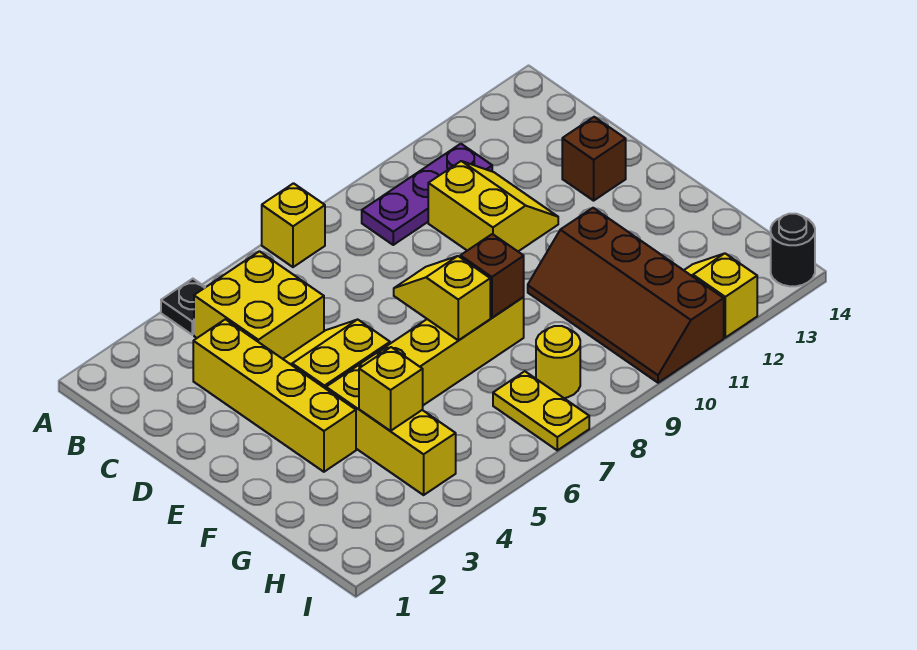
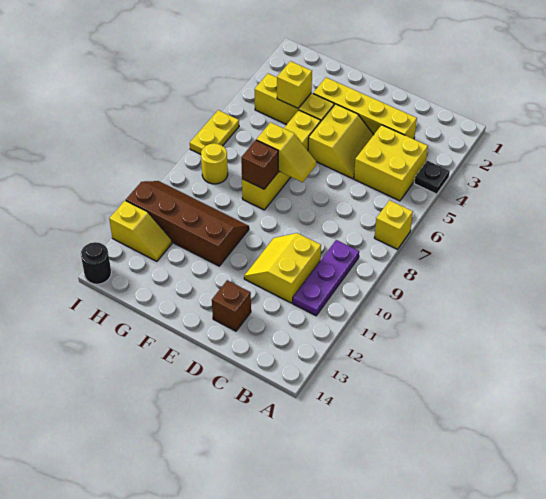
yellow slope C10:D11 level 1 top 10 -> yellow slope C10:D11 level 1 top C
yellow plate H7:I7 level 1 -> yellow plate I6:I7 level 1

